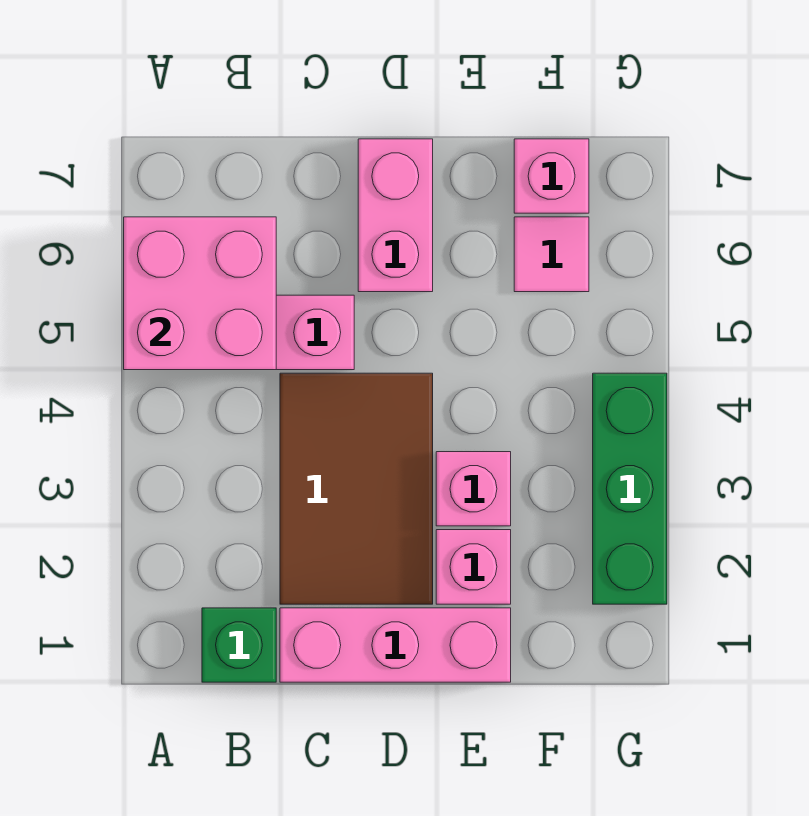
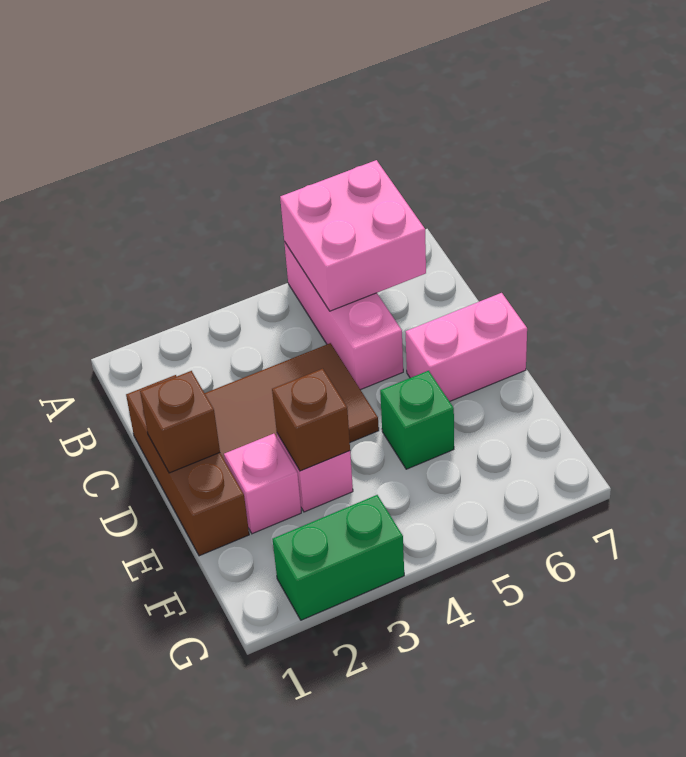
green brick B1 level 1 -> green brick E5 level 1
pink brick C1:E1 level 1 -> brown brick C1:E1 level 1
none -> brown brick D1 level 2
none -> brown brick E3 level 2
pink tile F6 level 1 -> none
pink brick F7 level 1 -> none
green brick G2:G4 level 1 -> green brick G2:G3 level 1

